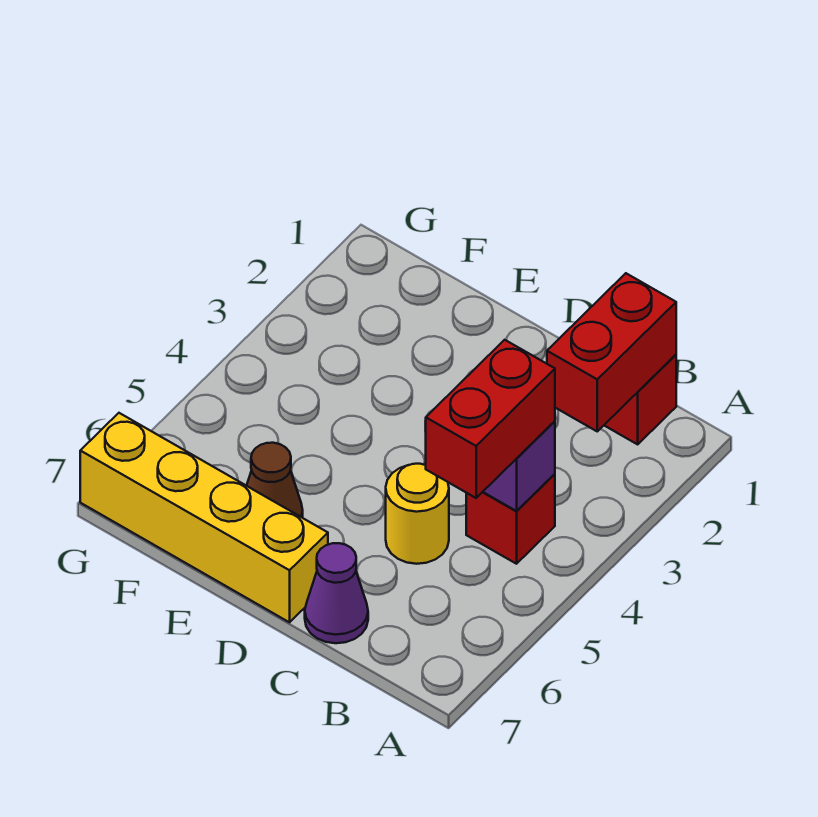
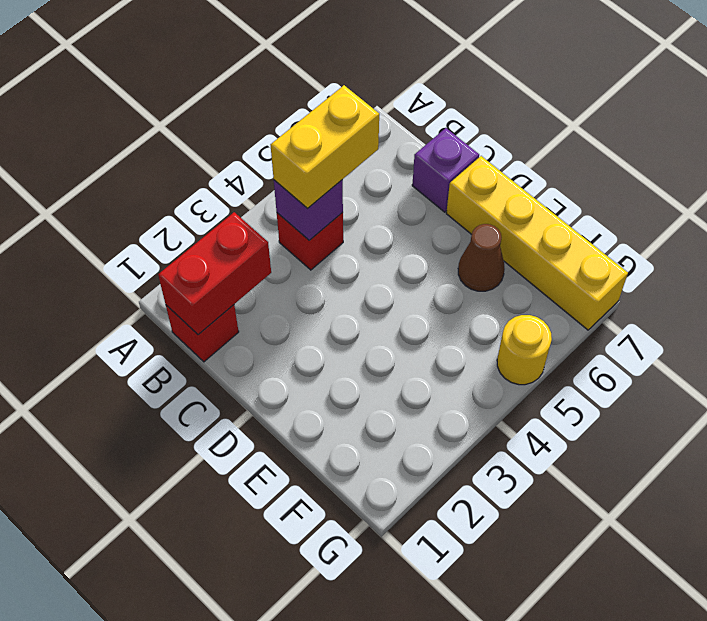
red brick B4:B5 level 3 -> yellow brick B4:B5 level 3
yellow round brick C5 level 1 -> yellow round brick G5 level 1
purple cone C7 level 1 -> purple brick C7 level 1

